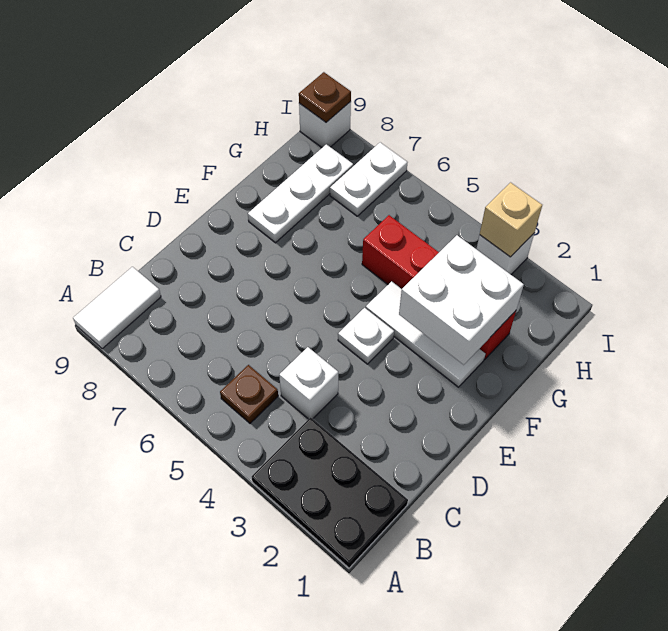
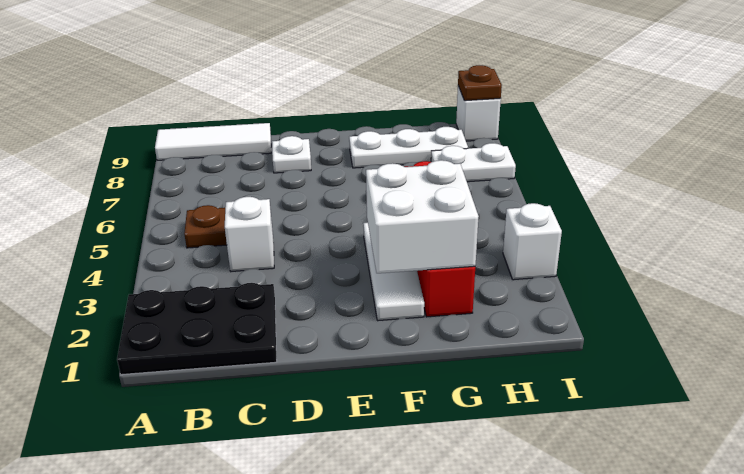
black plate A1:B3 level 1 -> black plate A1:C2 level 1
white tile A9:B9 level 1 -> white tile A9:C9 level 1
white plate E4 level 1 -> white plate D8 level 1
tan brick I3 level 2 -> none

